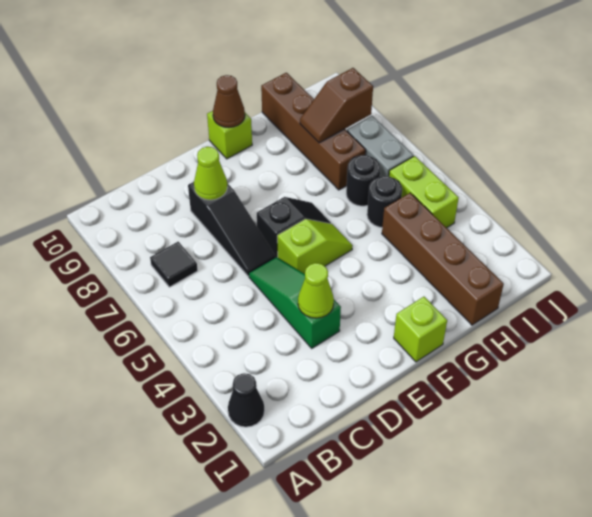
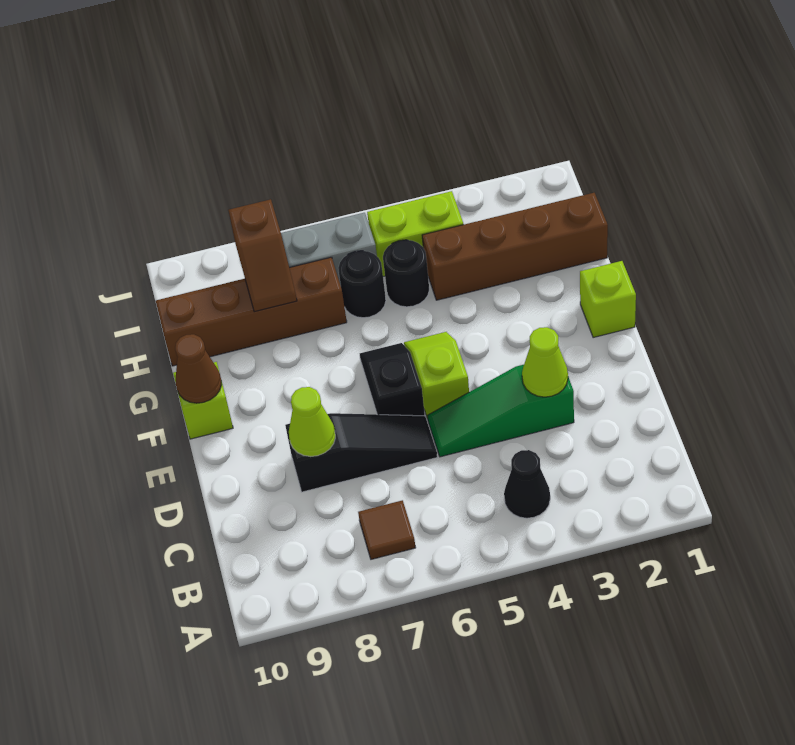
black cone A2 level 1 -> black cone B4 level 1
black tile B7 level 1 -> brown tile B7 level 1

